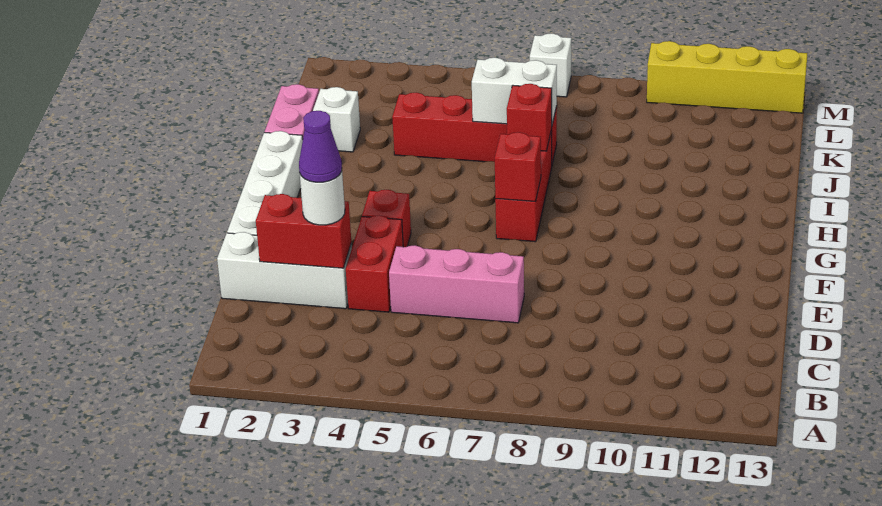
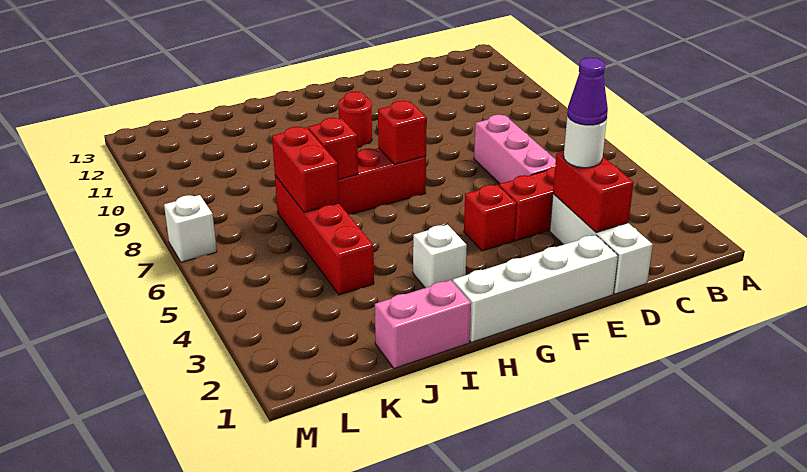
none -> red round brick G10 level 1
white brick J2 level 1 -> white brick H3 level 1
white brick J6:J7 level 2 -> red brick J6:J7 level 2
yellow brick M10:M13 level 1 -> none

